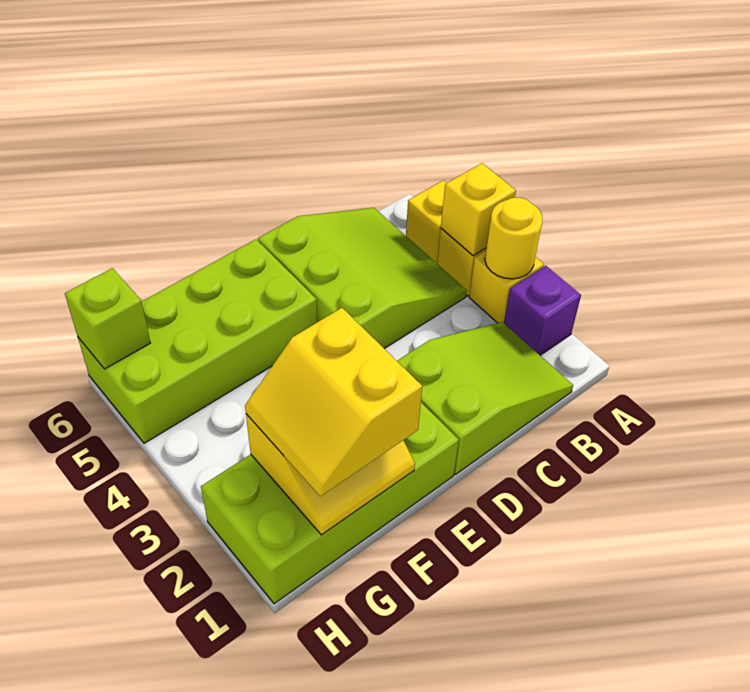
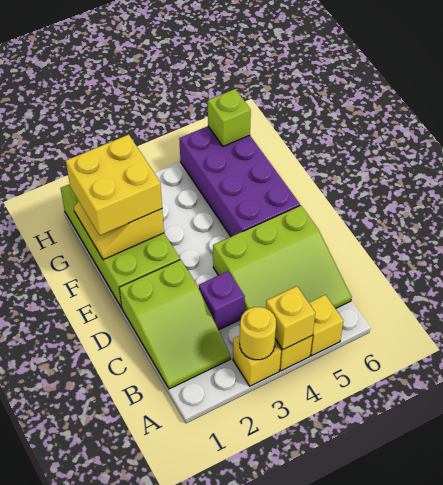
purple brick A2 level 1 -> purple brick C3 level 1
lime brick E5:H6 level 1 -> purple brick E5:H6 level 1
yellow slope F1:G2 level 3 top F -> yellow brick F1:G2 level 3

